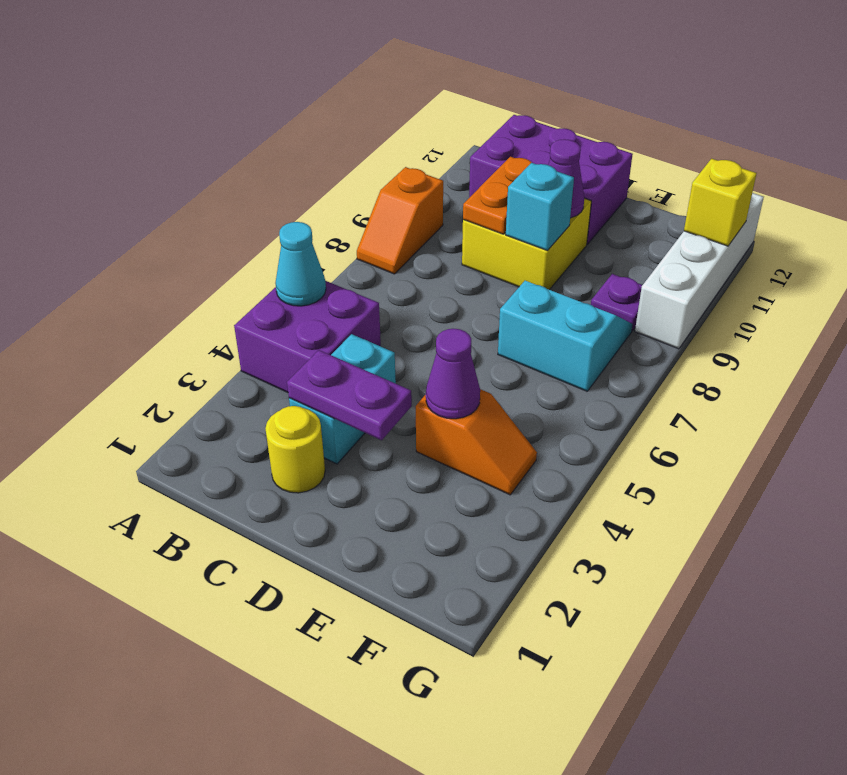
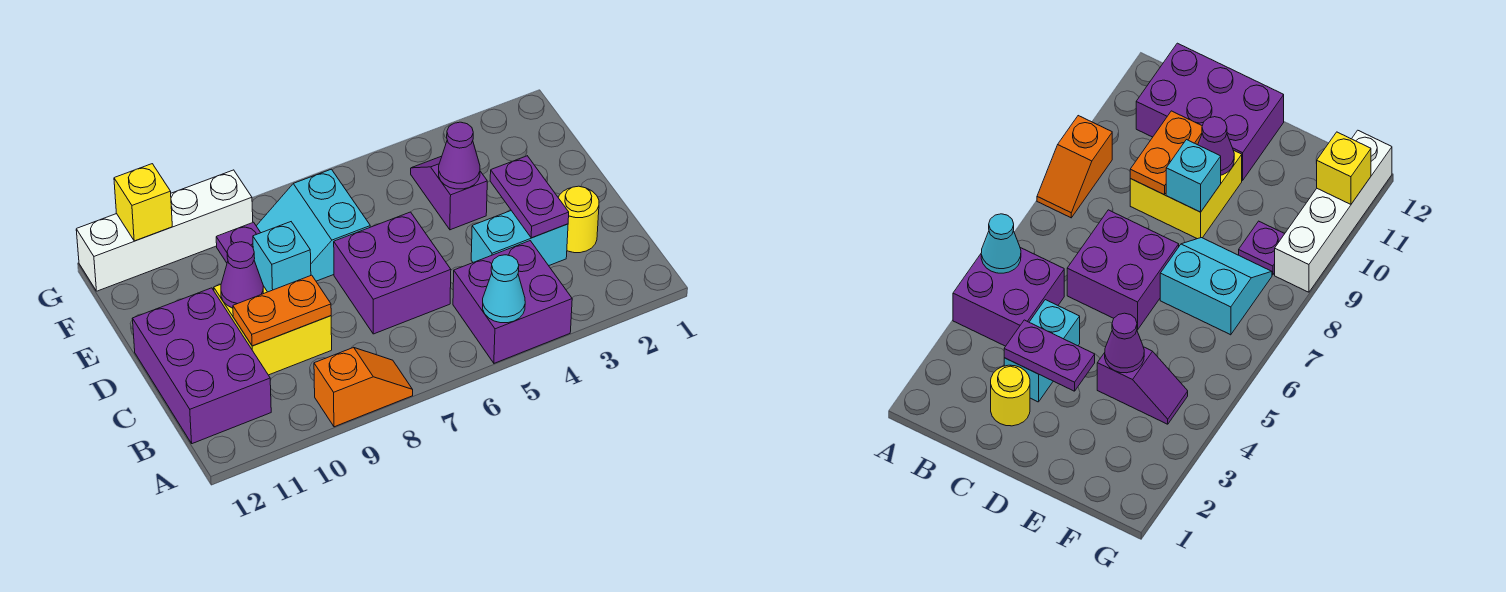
none -> purple brick C6:D7 level 1
orange slope E4:F4 level 1 top E -> purple slope E4:F4 level 1 top E

